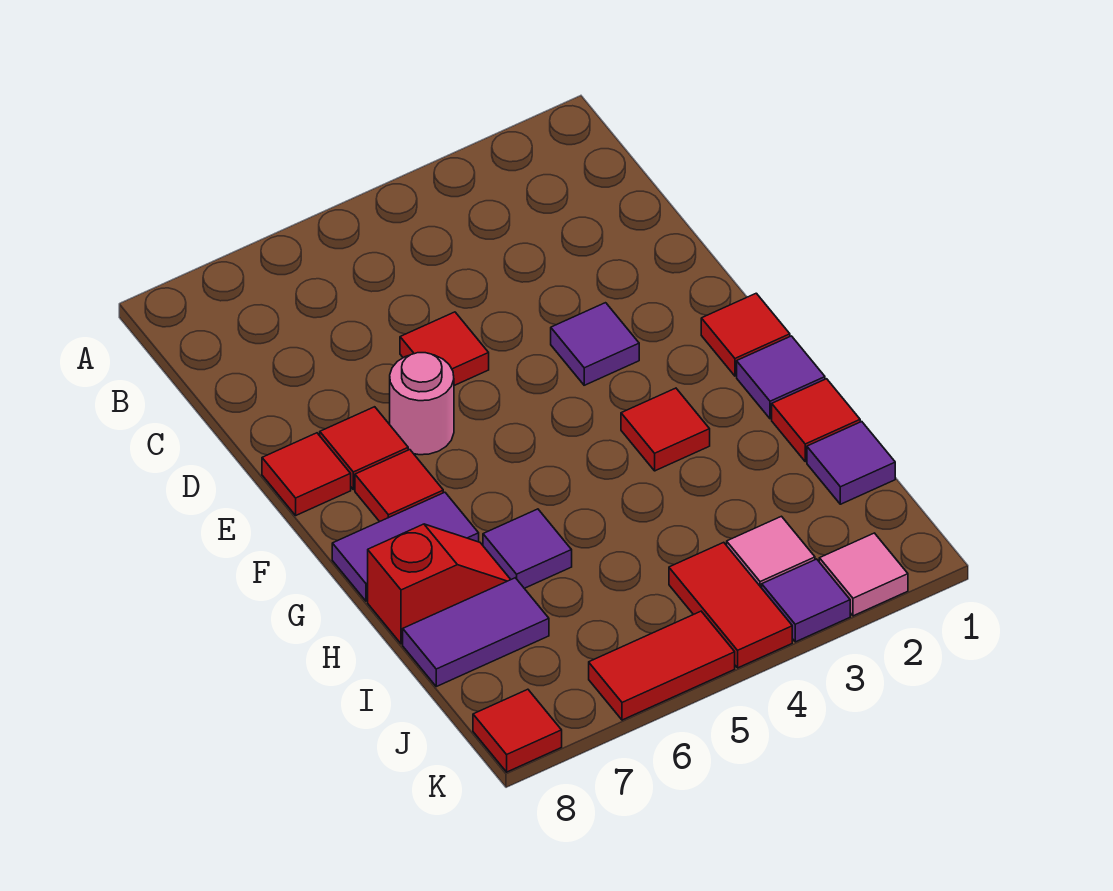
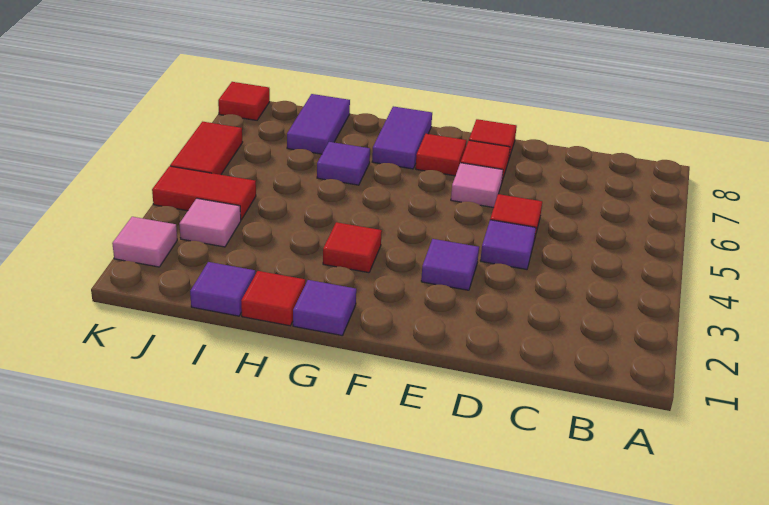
pink round brick E6 level 1 -> pink tile E6 level 1
red tile F1 level 1 -> none
red slope H7:H8 level 1 top 8 -> none
purple tile K3 level 1 -> purple tile D4 level 1

